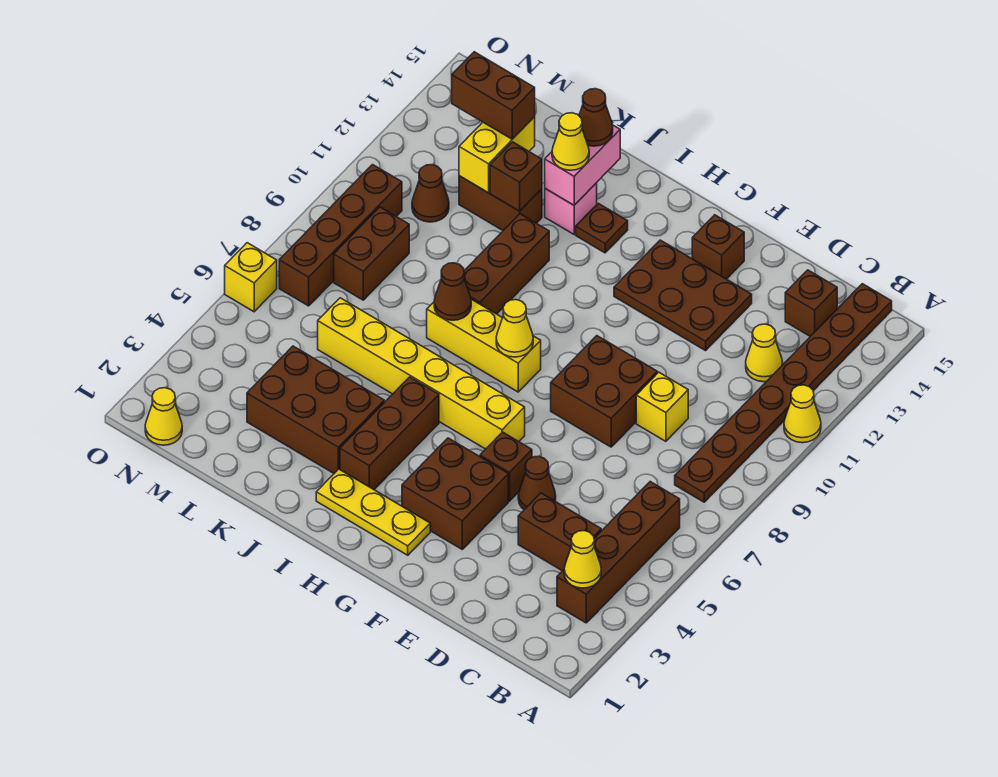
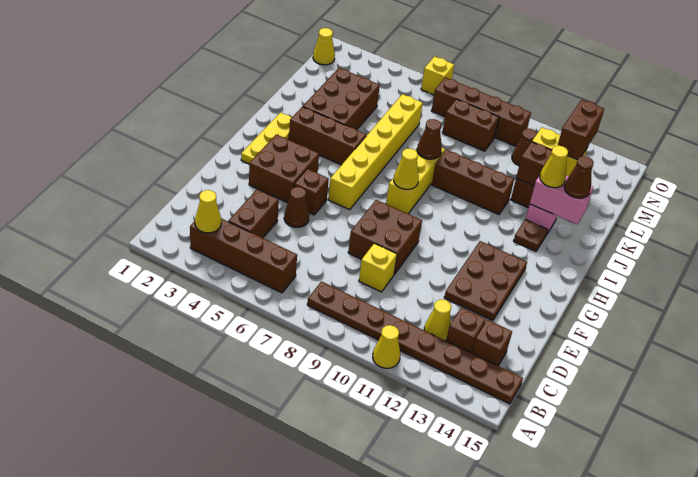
brown brick F14 level 1 -> brown brick C13 level 1

